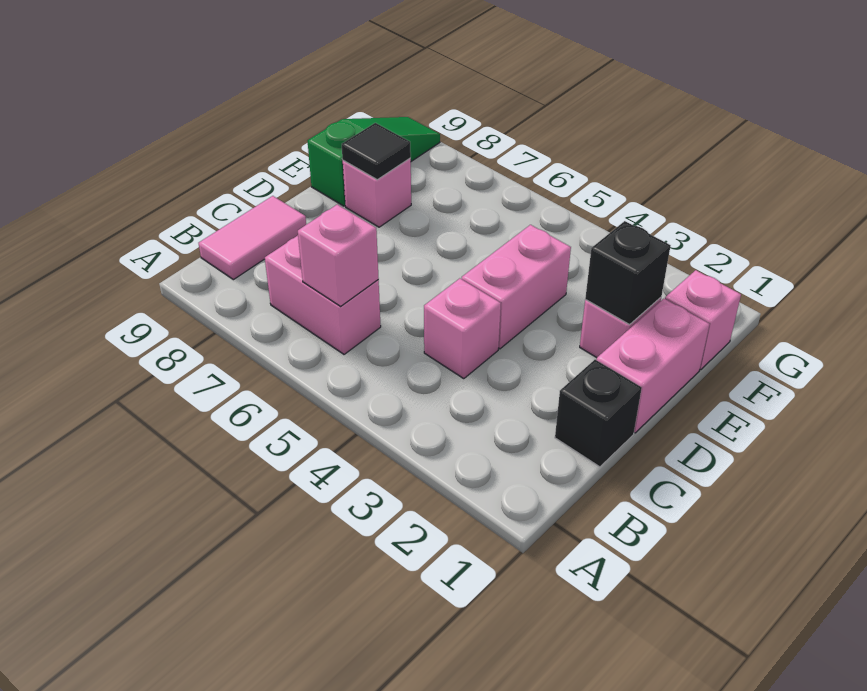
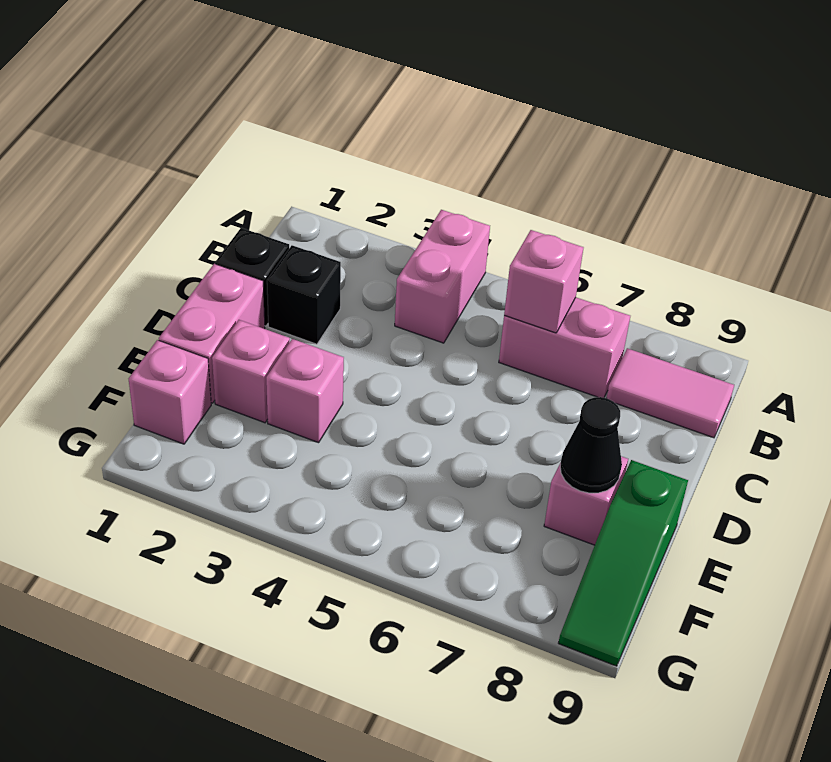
pink tile B9:C9 level 1 -> pink tile B8:B9 level 1
pink brick C4 level 1 -> pink brick E3 level 1
pink brick D4:E4 level 1 -> pink brick A4:B4 level 1
black brick E2 level 2 -> black brick C2 level 1
black tile E8 level 2 -> black cone E8 level 2

